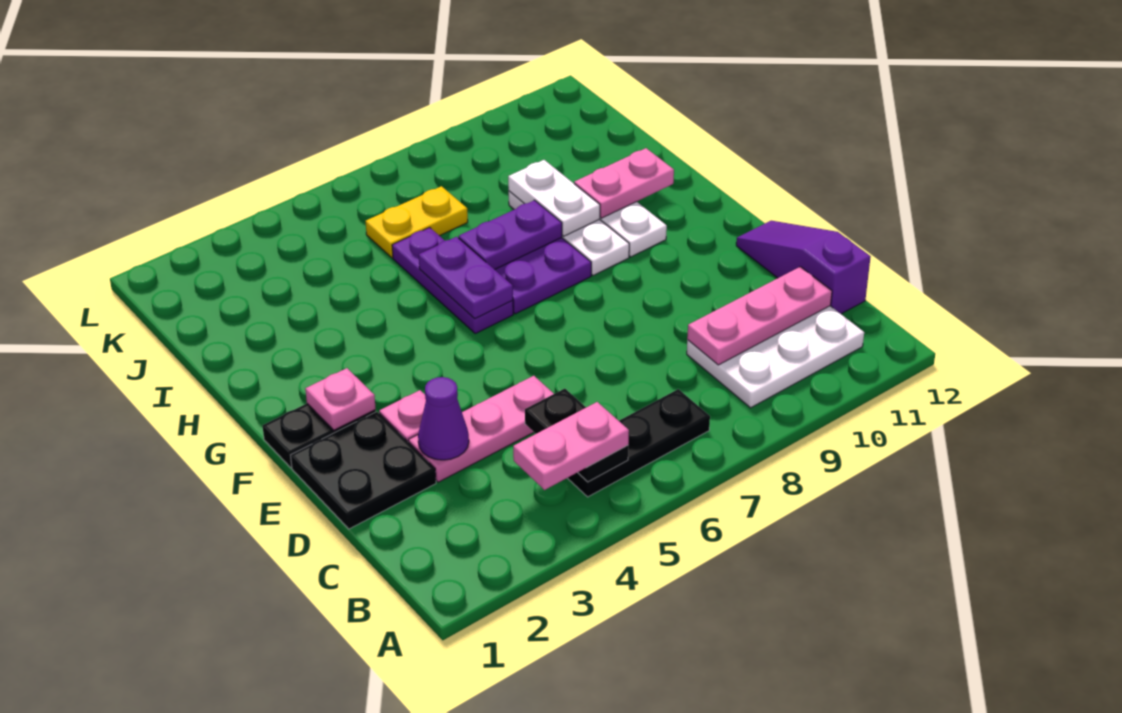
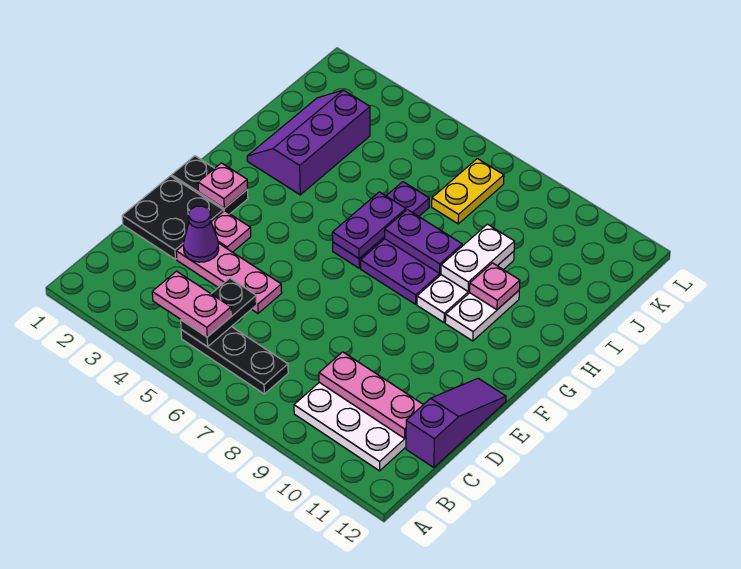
none -> purple slope H2:J3 level 1 top 3
pink plate H10:H11 level 2 -> pink plate H10 level 2
yellow plate J6:J7 level 1 -> yellow plate J7:K7 level 1

